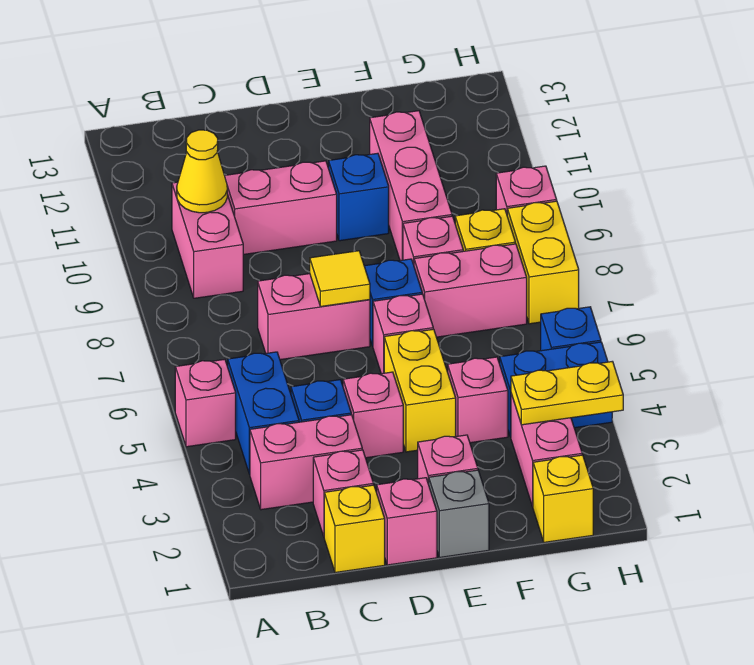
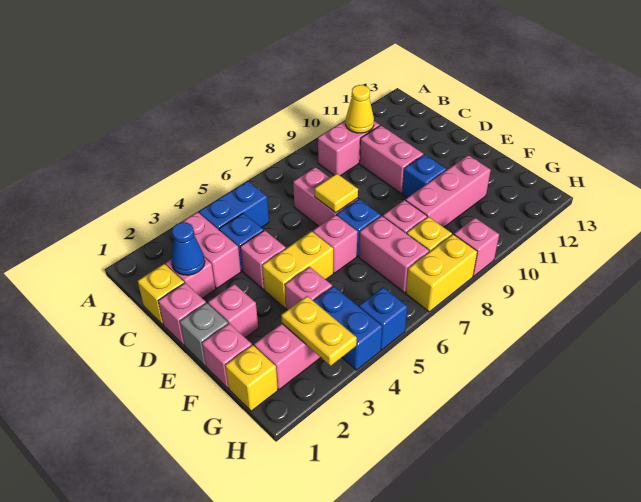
pink brick A5 level 1 -> pink brick F1 level 1
none -> blue cone C2 level 2

